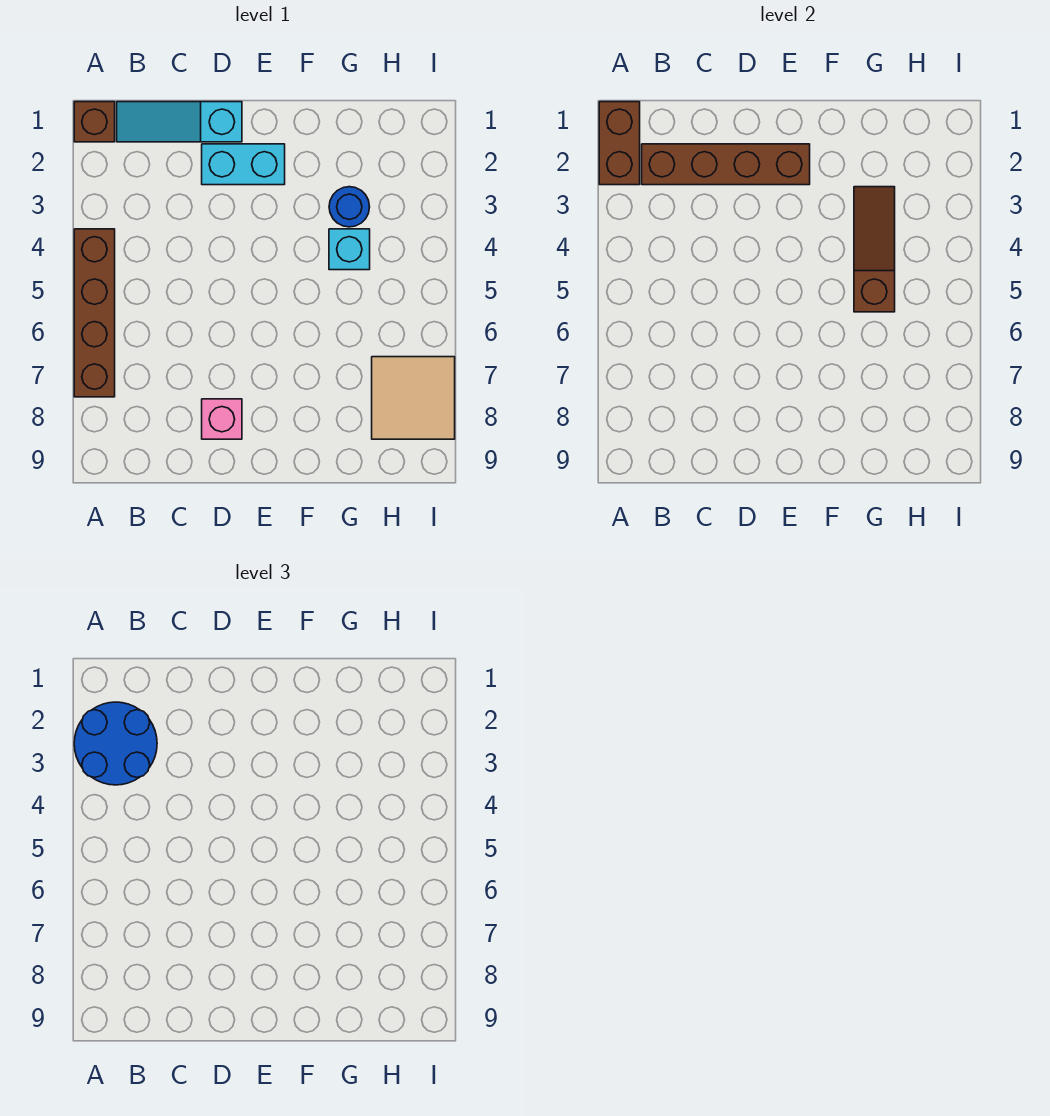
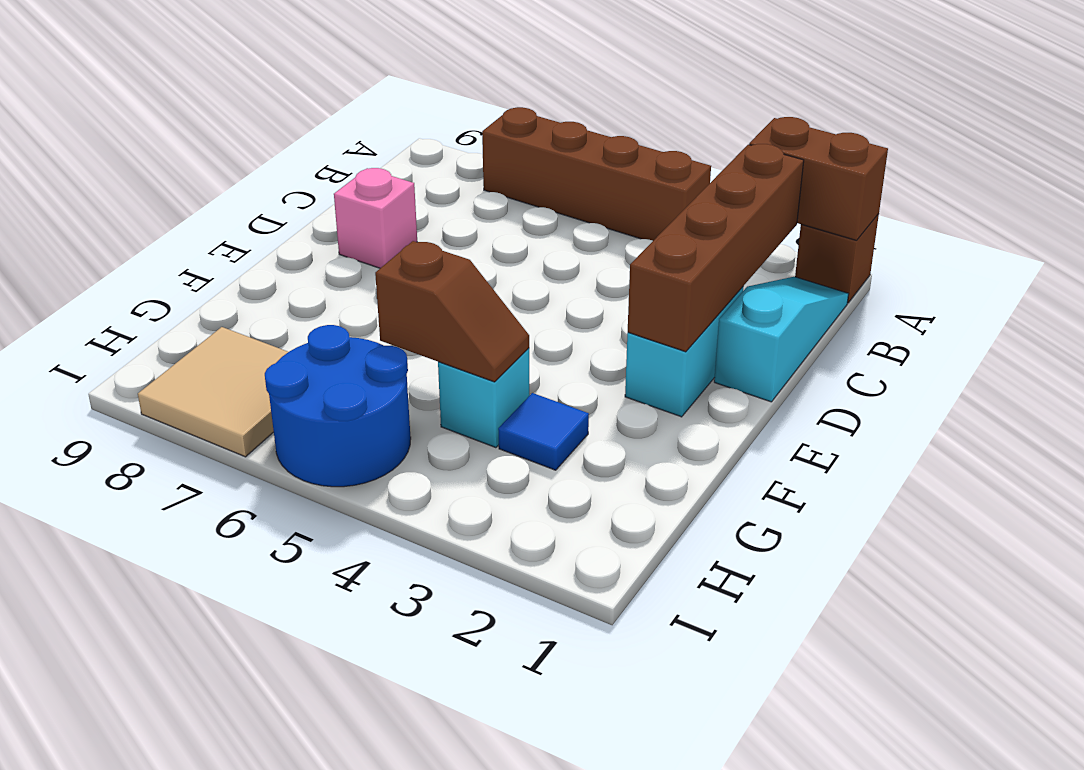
blue round brick A2:B3 level 3 -> blue round brick H5:I6 level 1
blue round brick G3 level 1 -> blue tile G3 level 1
brown slope G3:G5 level 2 top 5 -> brown slope G4:G5 level 2 top 5

